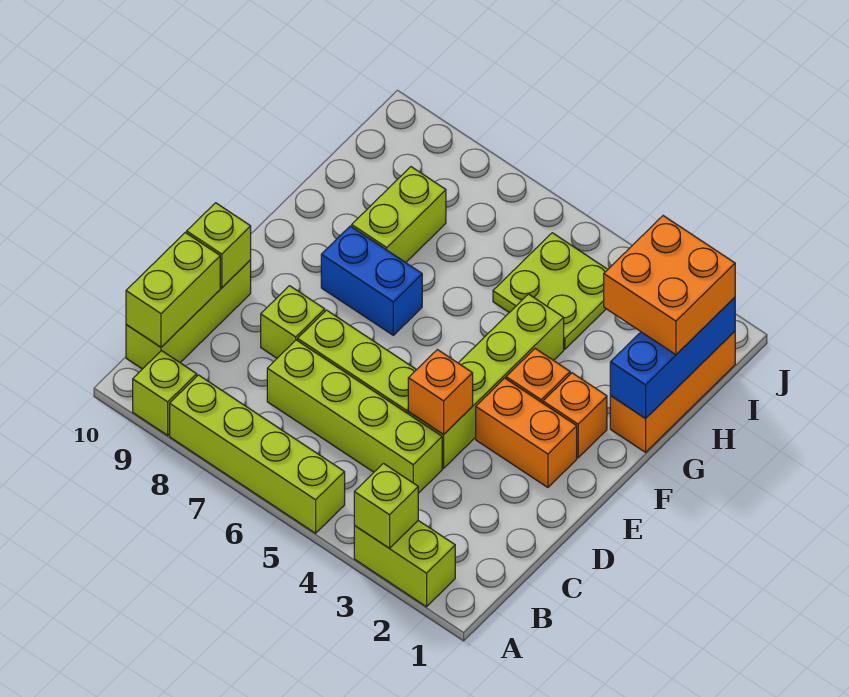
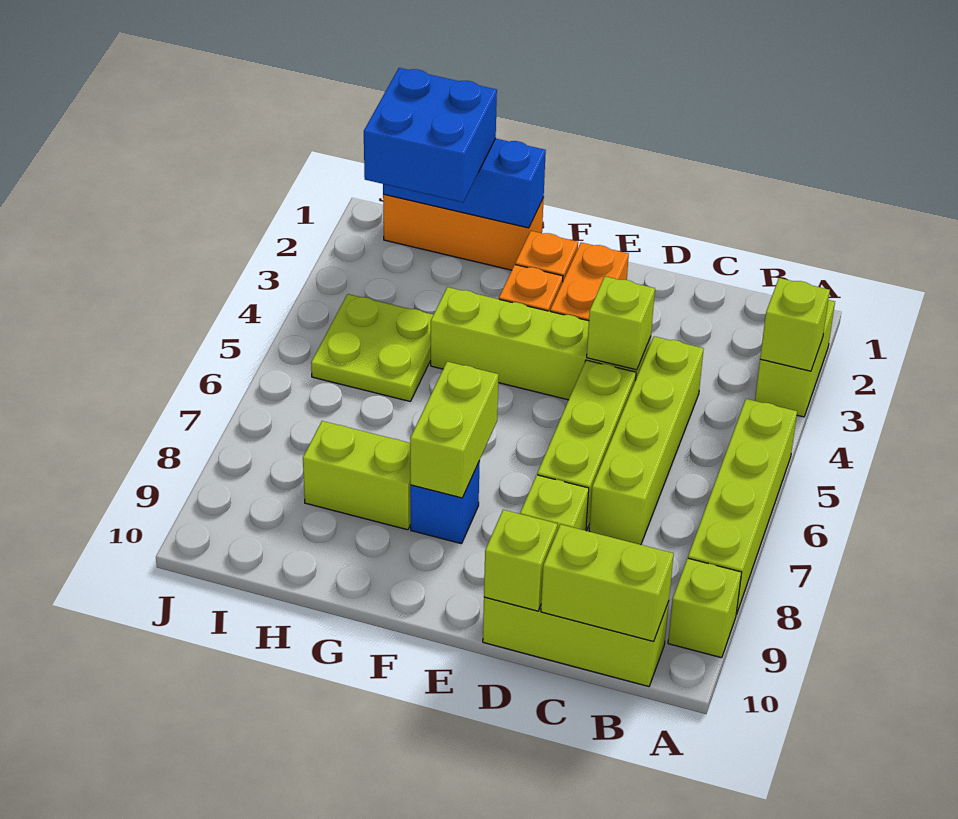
orange brick D4 level 2 -> lime brick D4 level 2
blue brick F7:F8 level 1 -> blue brick F8 level 1
none -> lime brick F7:F8 level 2
orange brick H1:I2 level 3 -> blue brick H1:I2 level 3

